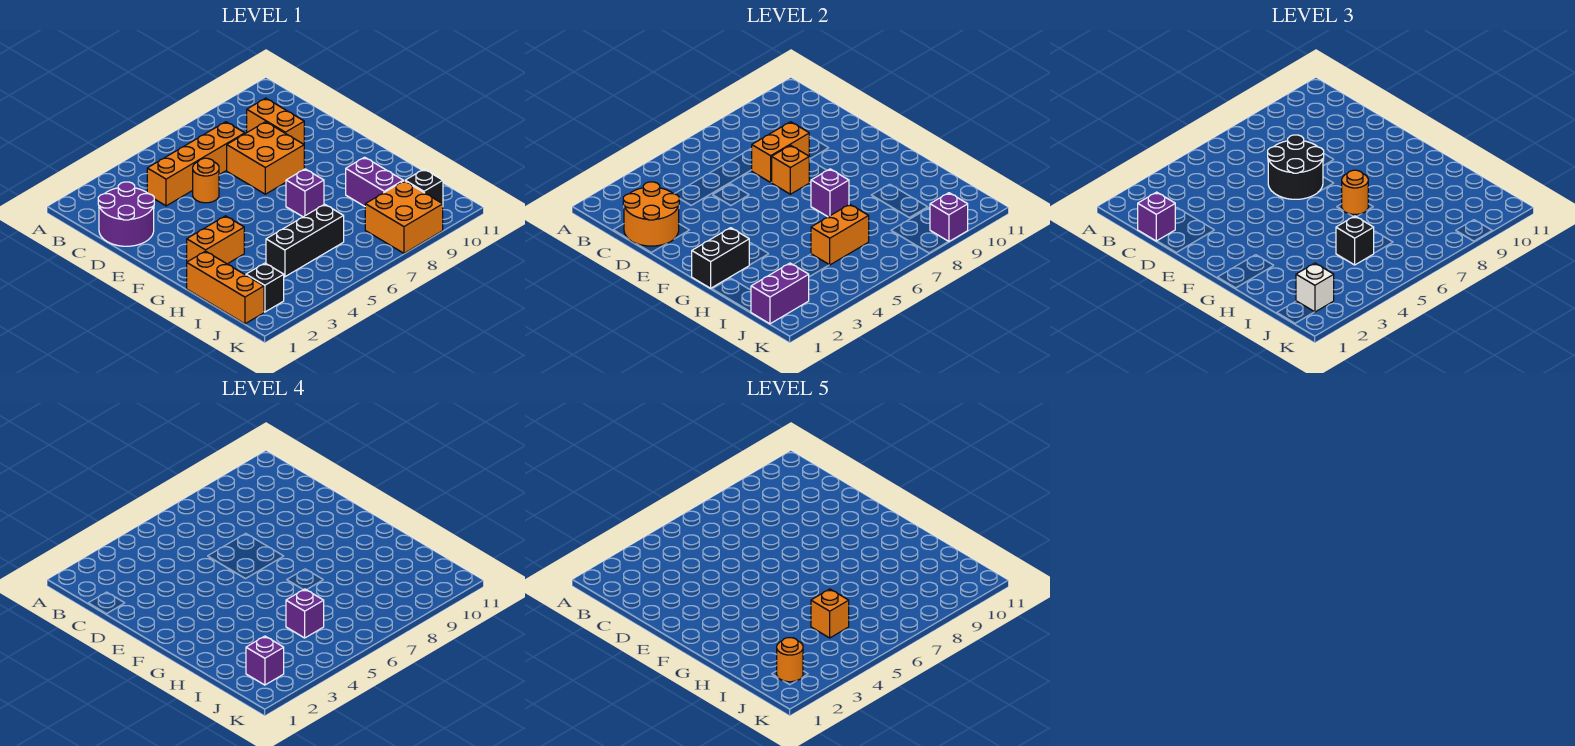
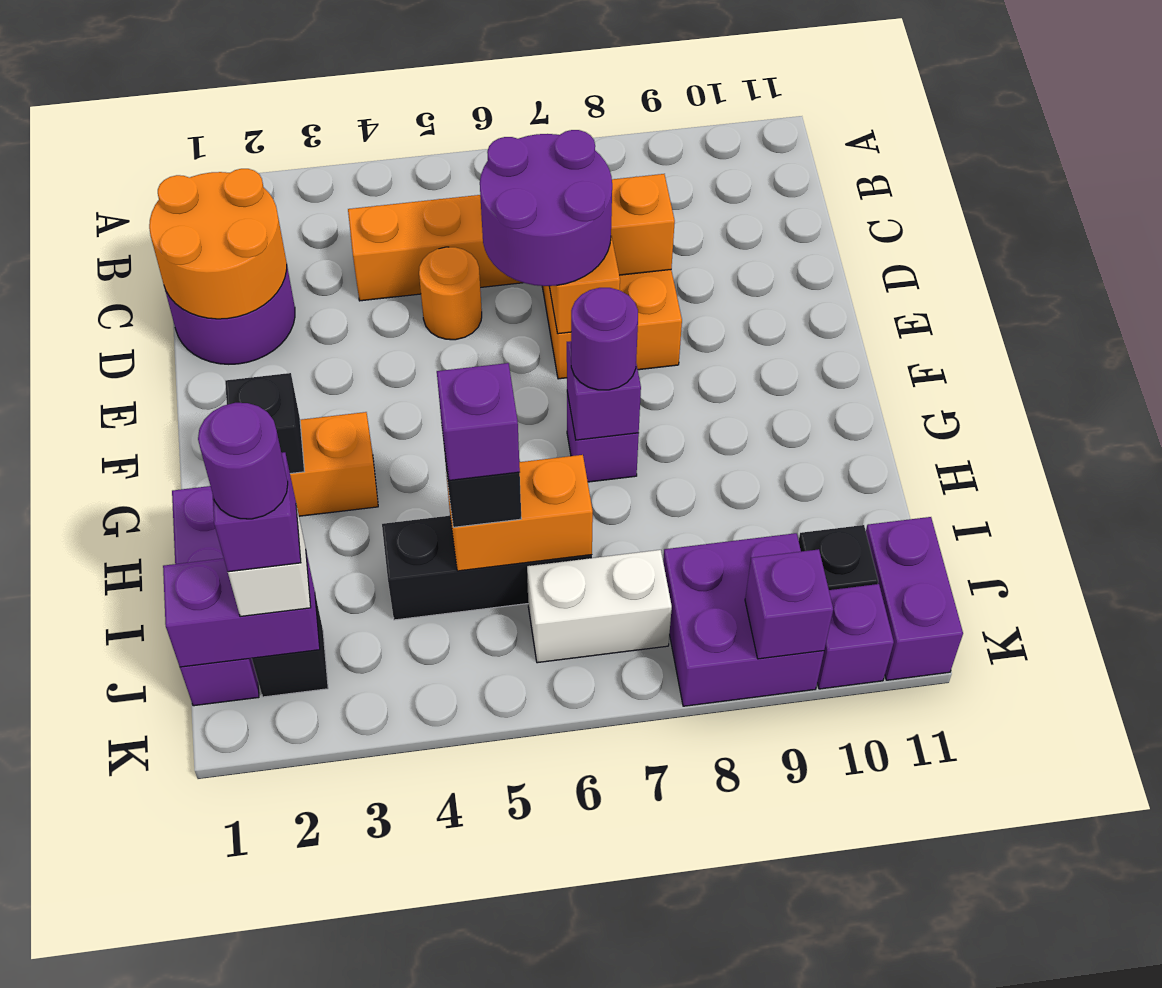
purple brick C1 level 3 -> purple brick K10 level 1
orange brick C9:D9 level 1 -> none
black round brick D6:E7 level 3 -> purple round brick D6:E7 level 3
black brick G1:G2 level 2 -> black brick G2 level 2
orange round brick G7 level 3 -> purple round brick G7 level 3
orange brick H1:J1 level 1 -> purple brick H1:J1 level 1
purple brick H9:I9 level 1 -> purple brick J11:K11 level 1
orange brick I5 level 5 -> none
orange round brick J2 level 5 -> purple round brick J2 level 5
none -> white brick J6:J7 level 1
orange brick J8:K9 level 1 -> purple brick J8:K9 level 1

